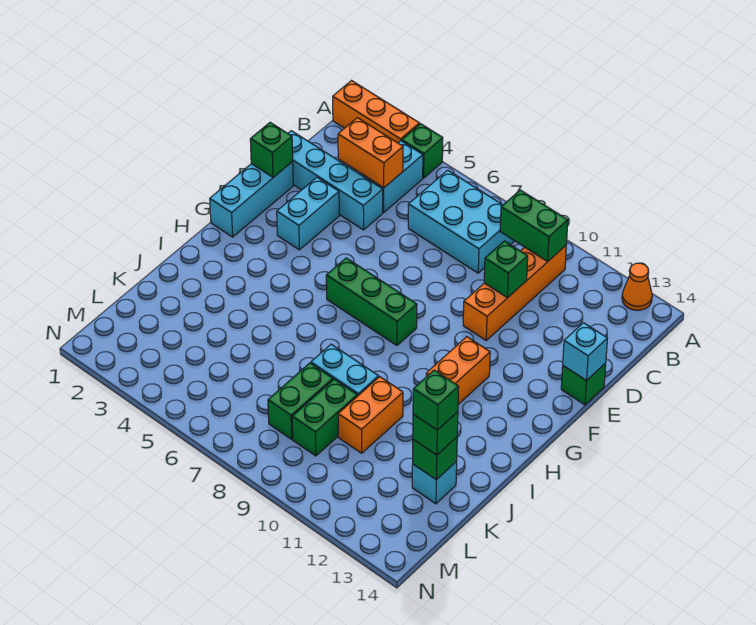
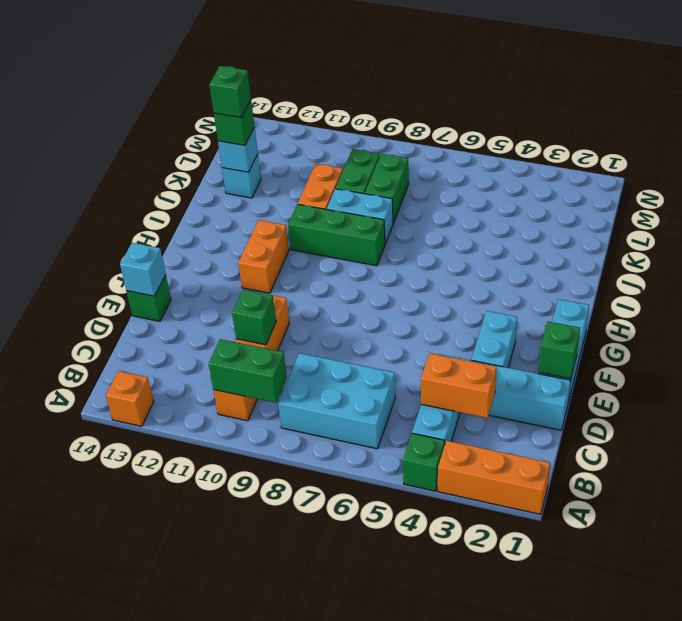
orange cone A13 level 1 -> orange brick A13 level 1
green brick G6:G8 level 1 -> green brick I8:I10 level 1
green brick K13 level 2 -> cyan brick K13 level 2

